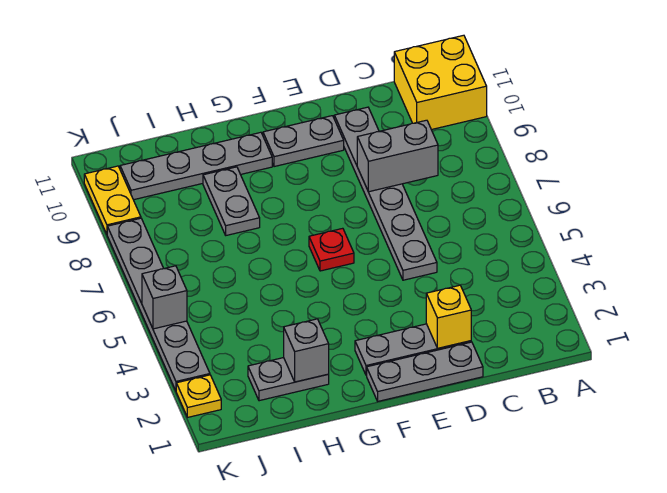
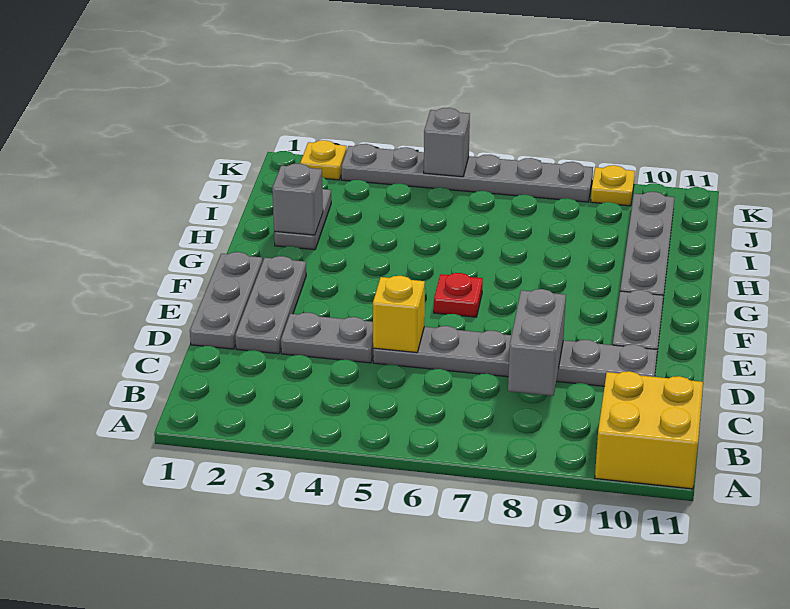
yellow brick D2 level 2 -> yellow brick D5 level 2
grey plate H8:H9 level 1 -> grey plate D3:D4 level 1
yellow plate K9:K10 level 1 -> yellow plate K9 level 1

